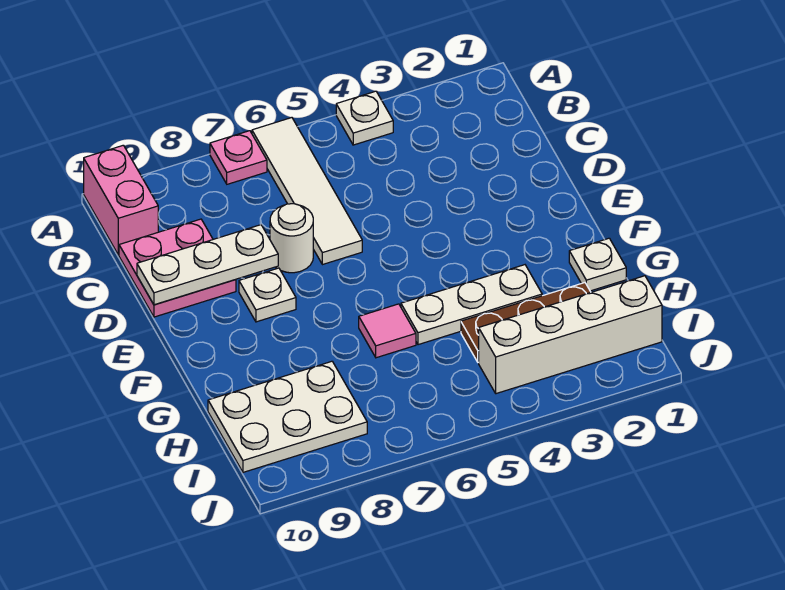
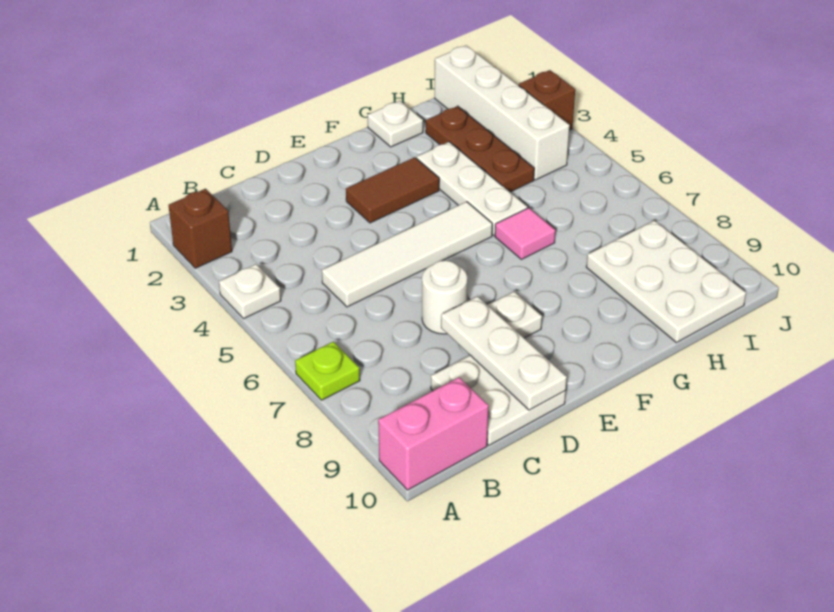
none -> brown brick A2 level 1
white tile A6:D6 level 1 -> white tile C5:F5 level 1
pink plate A7 level 1 -> lime plate A7 level 1
pink plate C9:D10 level 1 -> white plate C9:D10 level 1
none -> brown tile E3:F3 level 1
none -> brown brick J3 level 1

